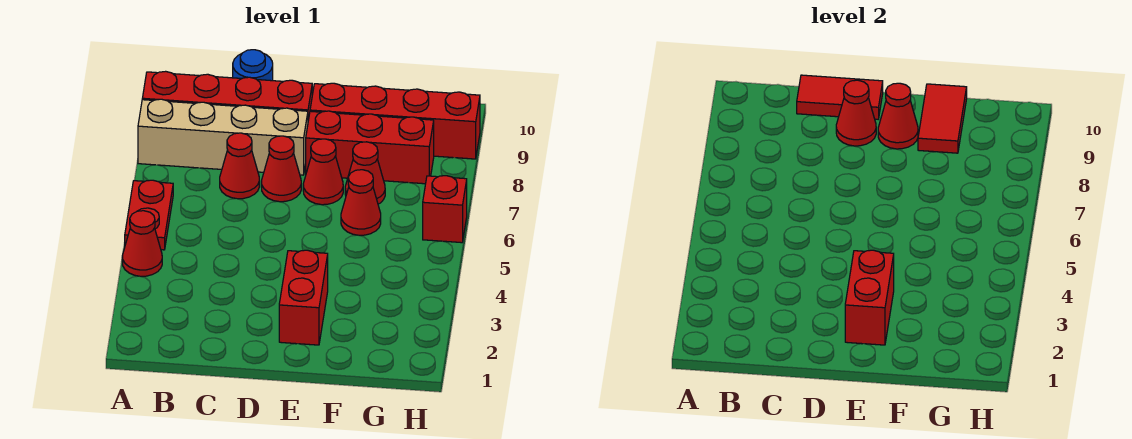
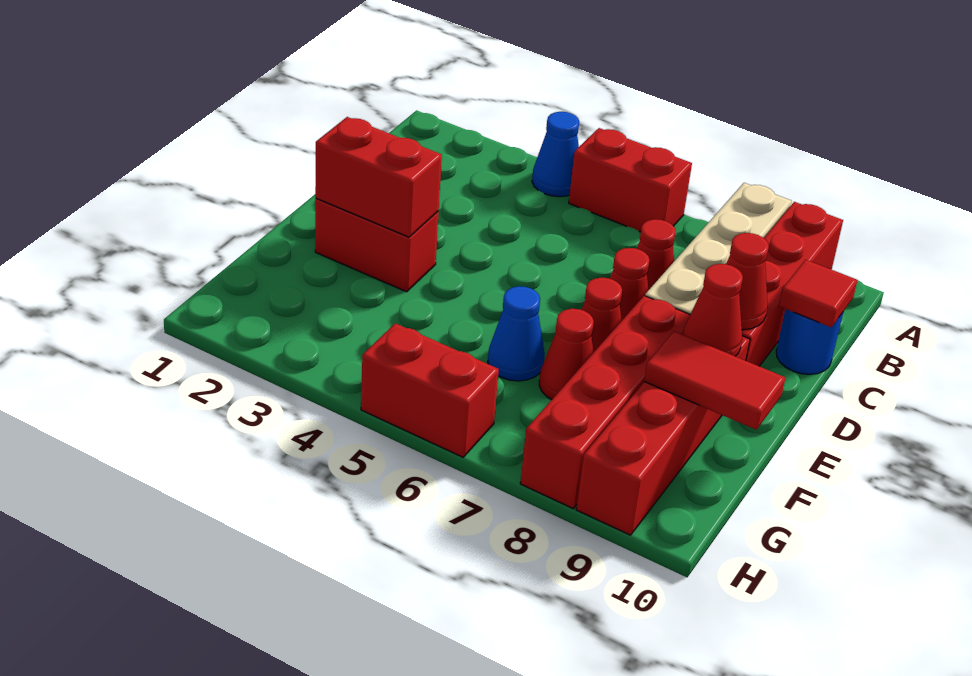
red cone A4 level 1 -> blue cone A4 level 1
red plate A5:A6 level 1 -> red brick A5:A6 level 1
red tile C10:D10 level 2 -> red tile C10 level 2
red brick E8:G8 level 1 -> red brick E8:H8 level 1
red cone F6 level 1 -> blue cone F6 level 1
red brick H6 level 1 -> red brick H5:H6 level 1

